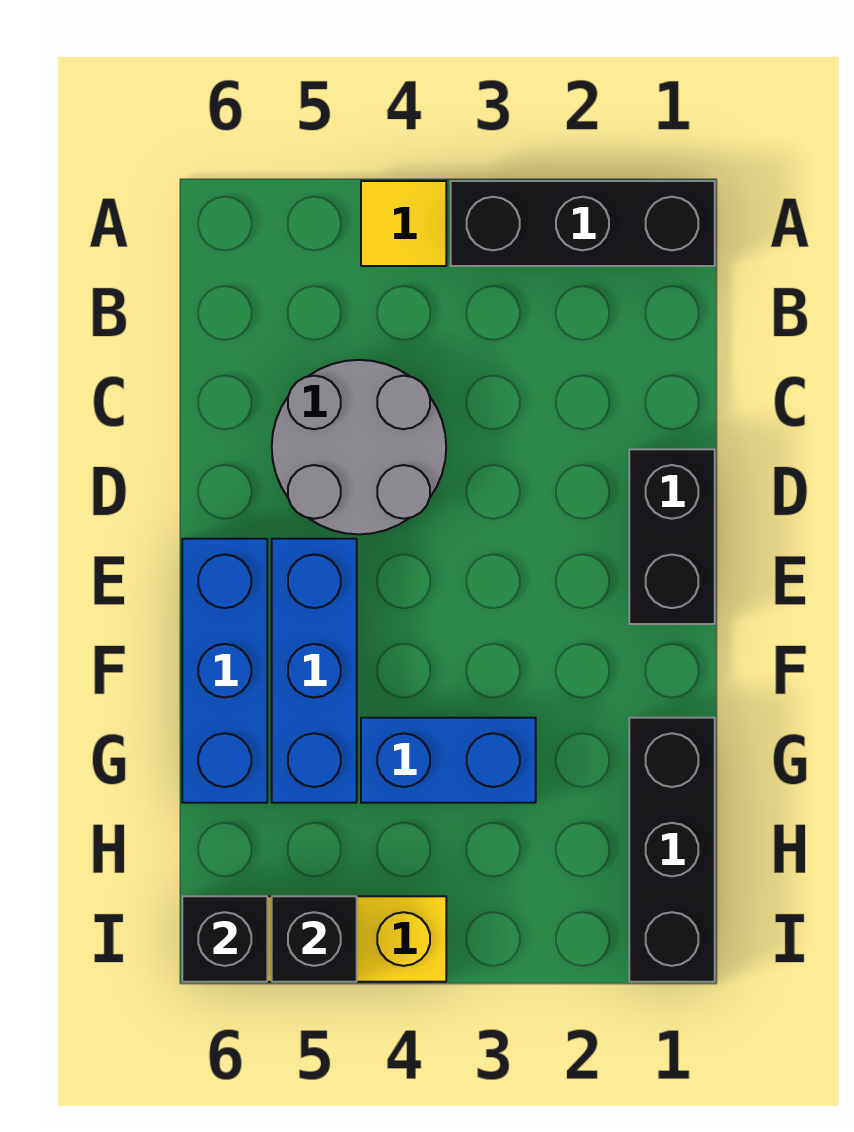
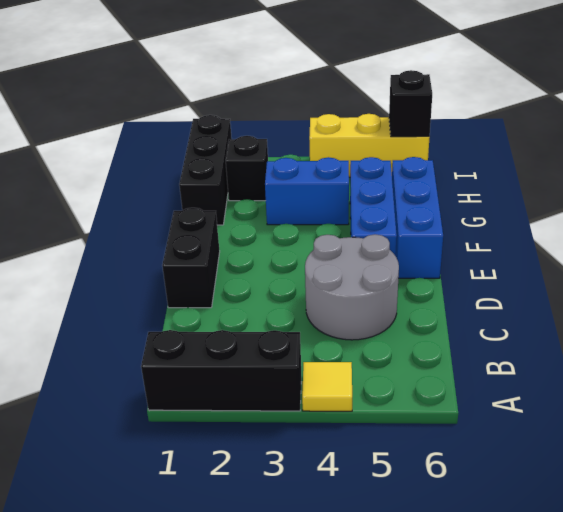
black brick I5 level 2 -> black brick H2 level 1

